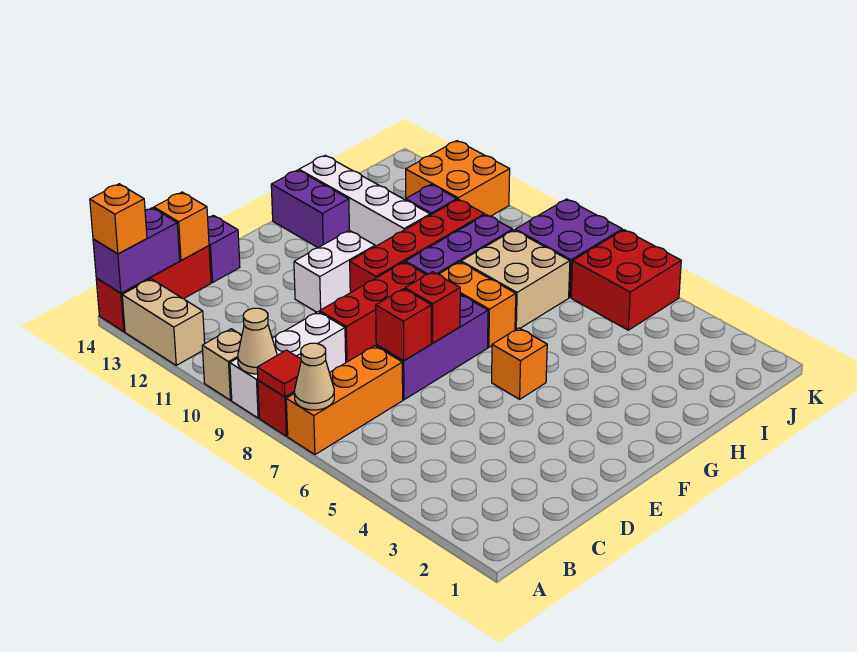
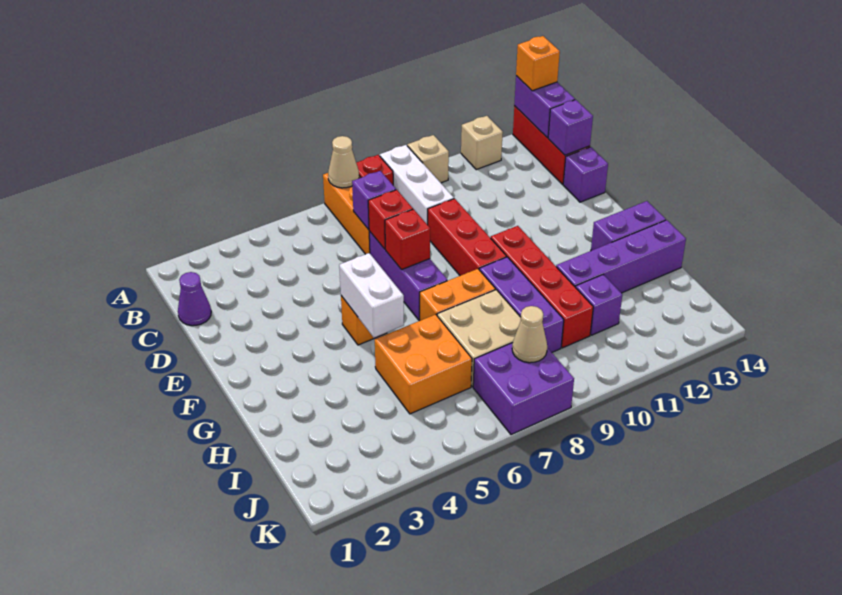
red tile A8 level 2 -> none
tan cone A9 level 2 -> tan cone J8 level 2
tan brick A12:A13 level 1 -> tan brick A12 level 1
none -> purple cone C1 level 1
none -> purple brick C7 level 2
orange brick C14 level 2 -> purple brick C14 level 2
white brick E11:F11 level 1 -> white brick F5:G5 level 2
white brick H11:H14 level 1 -> purple brick H11:H14 level 1
red brick J5:K6 level 1 -> none
orange brick J11:K12 level 1 -> orange brick H5:I6 level 1

